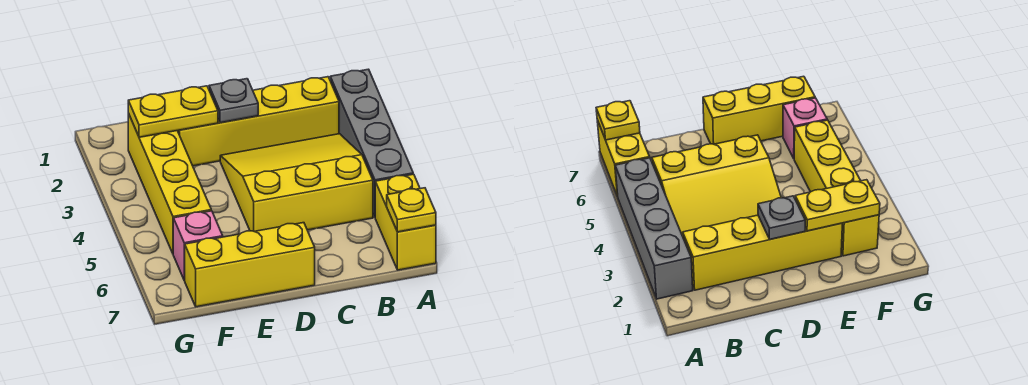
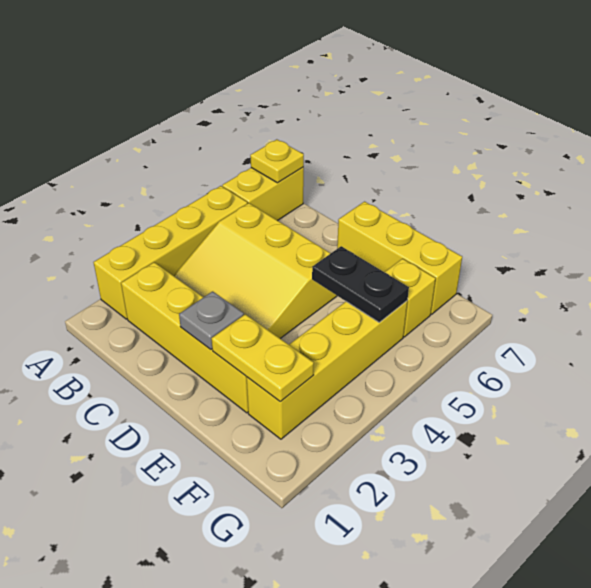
grey brick A2:A5 level 1 -> yellow brick A2:A5 level 1
none -> black plate E5:F5 level 2
pink brick F6 level 1 -> yellow brick F6 level 1

